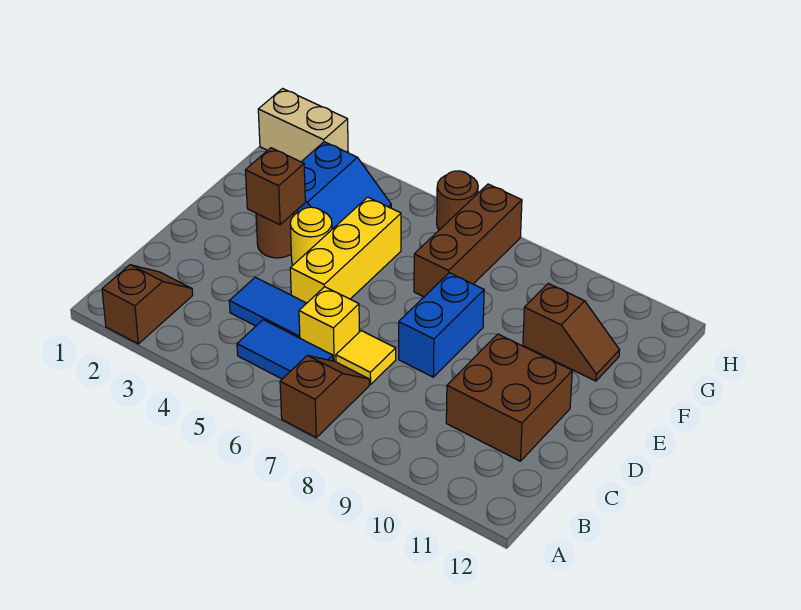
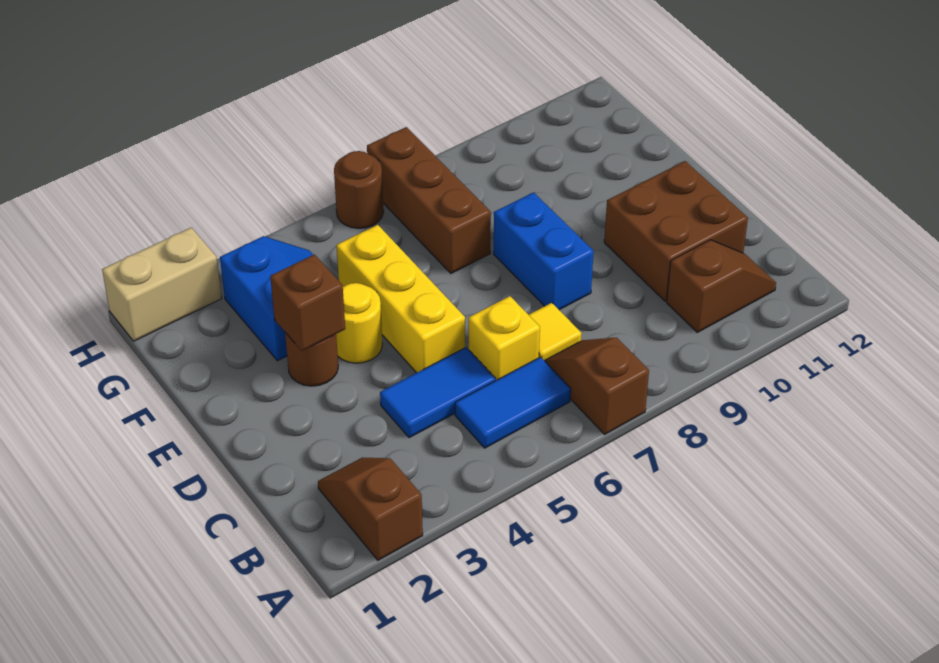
brown slope F10:F11 level 1 top 10 -> brown slope B10:B11 level 1 top 10

